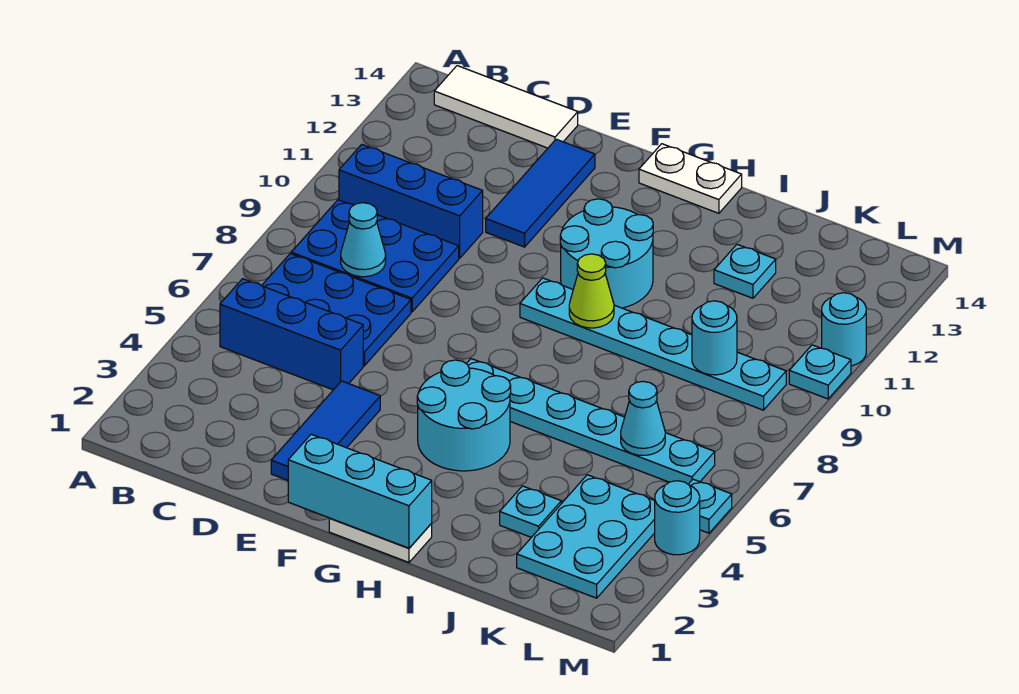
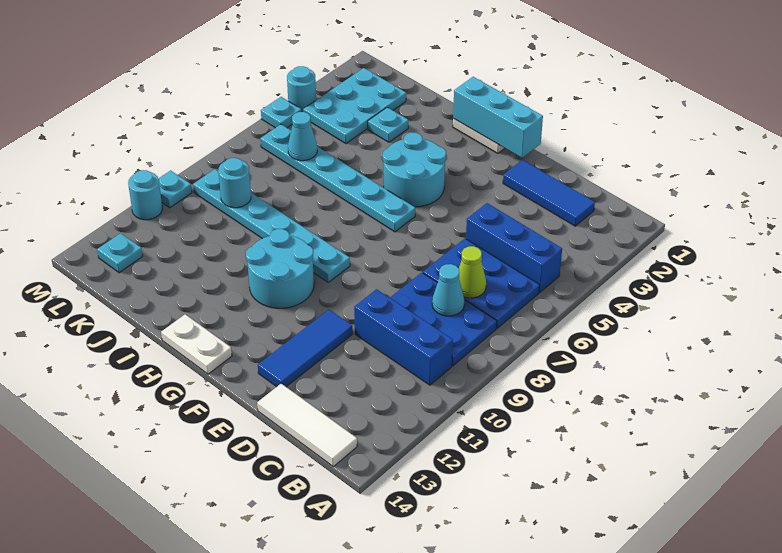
blue tile E2:E4 level 1 -> blue tile C2:E2 level 1
lime cone H9 level 2 -> lime cone C7 level 2
cyan plate J12 level 1 -> cyan plate L13 level 1

